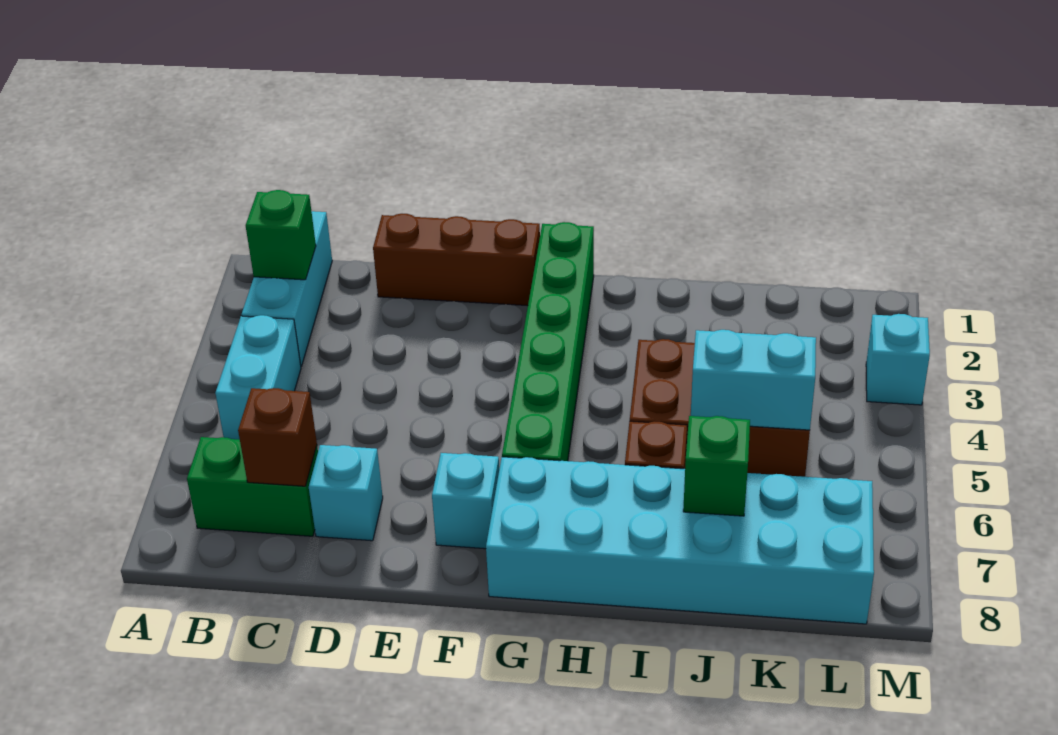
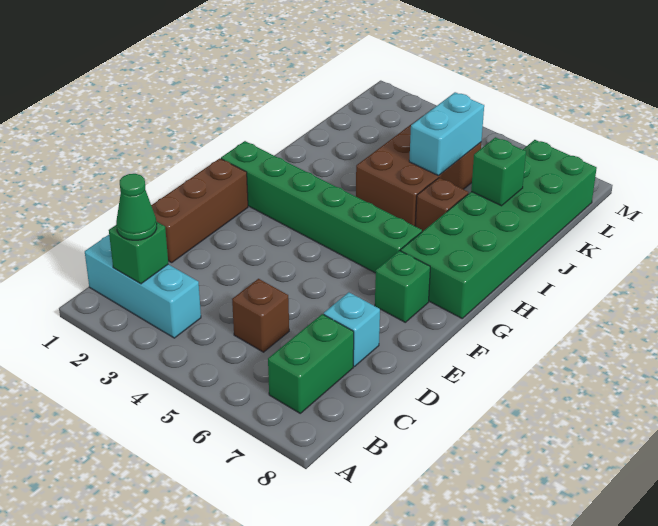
none -> green cone B2 level 3
cyan brick B4:B5 level 1 -> none
brown brick C7 level 2 -> brown brick C5 level 1
cyan brick F7 level 1 -> green brick F7 level 1
cyan brick G7:L8 level 1 -> green brick G7:L8 level 1
cyan brick M3 level 1 -> none

